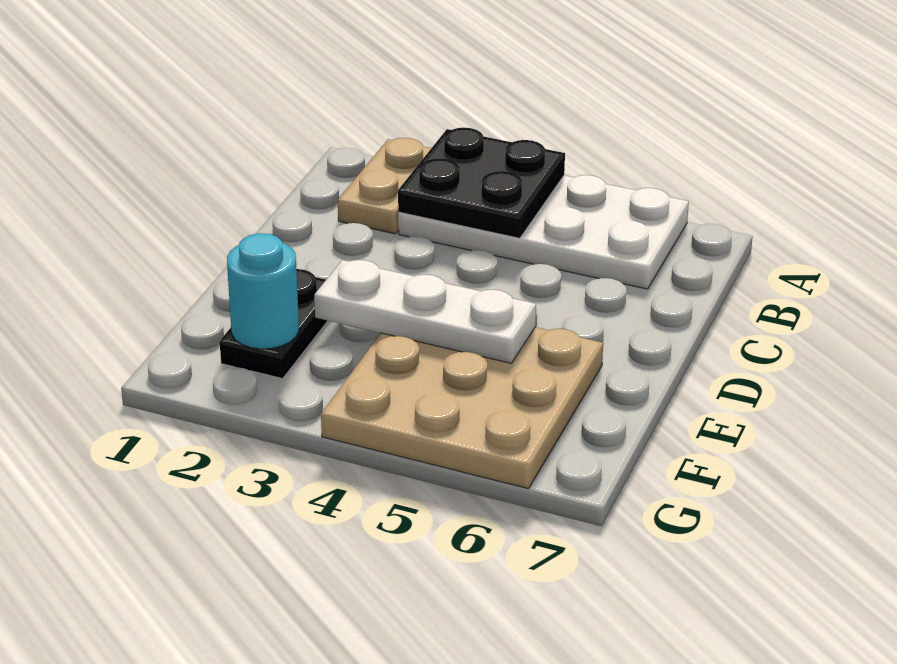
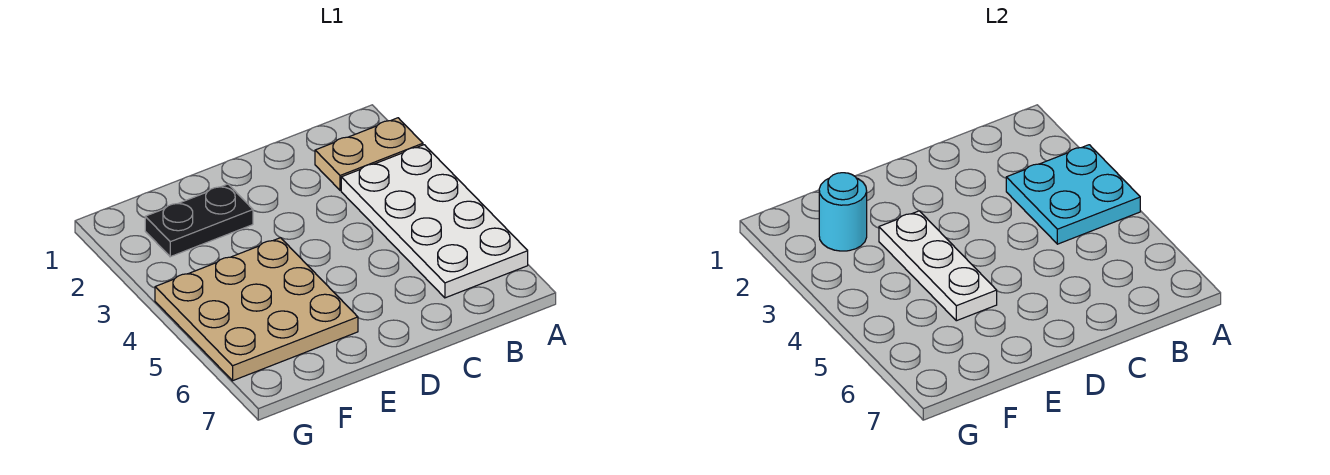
black plate A3:B4 level 2 -> cyan plate A3:B4 level 2

